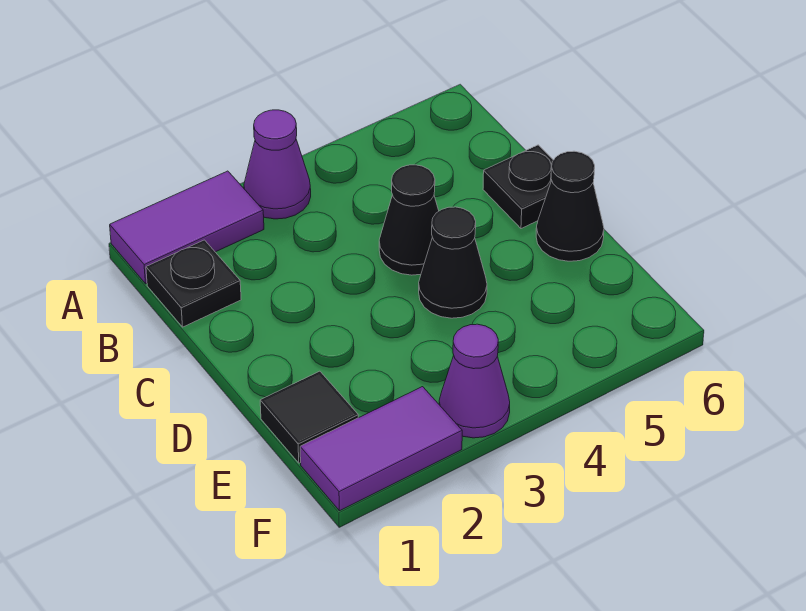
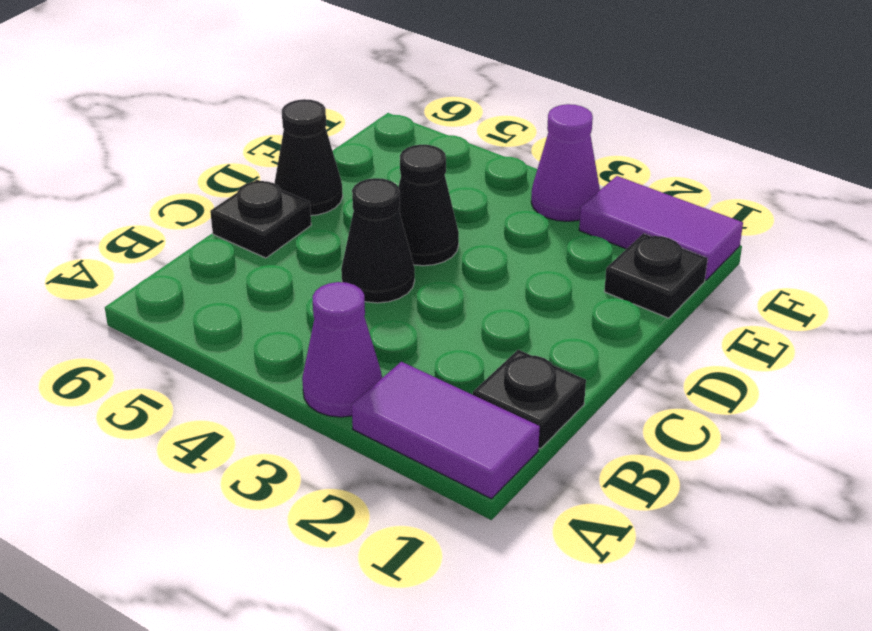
black tile E1 level 1 -> black plate E1 level 1

